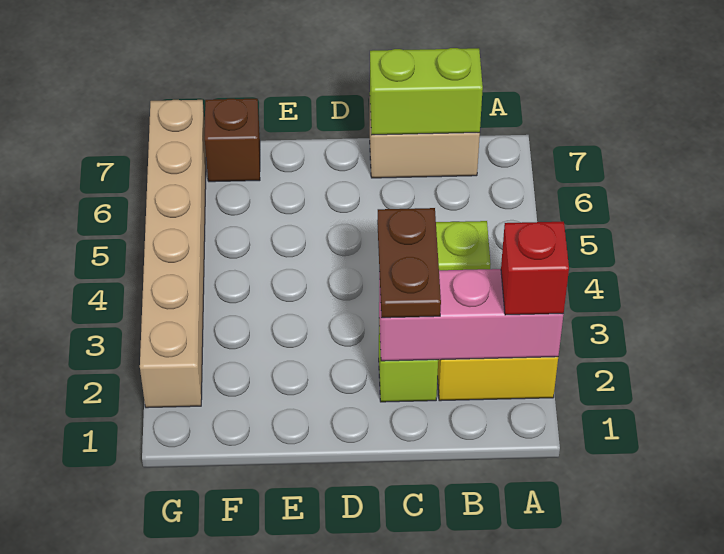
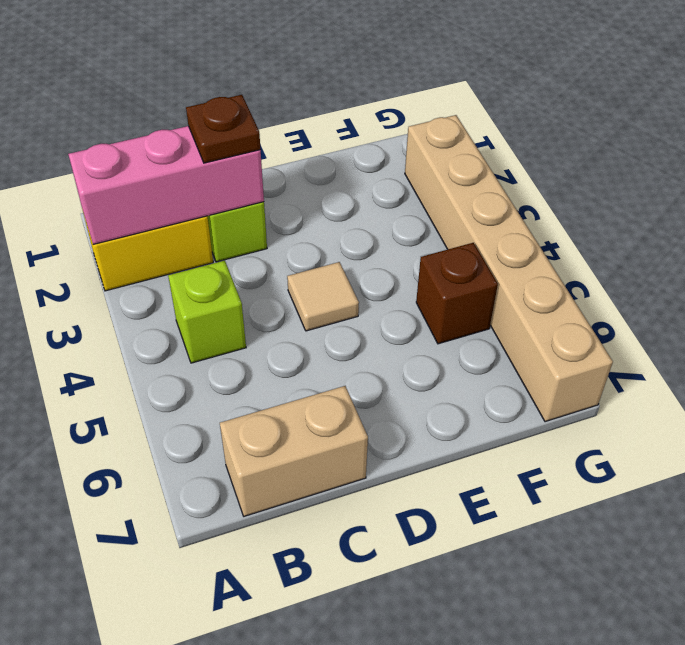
red brick A2 level 3 -> none
lime brick B7:C7 level 2 -> none
brown plate C2:C3 level 3 -> brown plate C2 level 3
none -> tan tile D4 level 1
brown brick F7 level 1 -> brown brick F5 level 1

